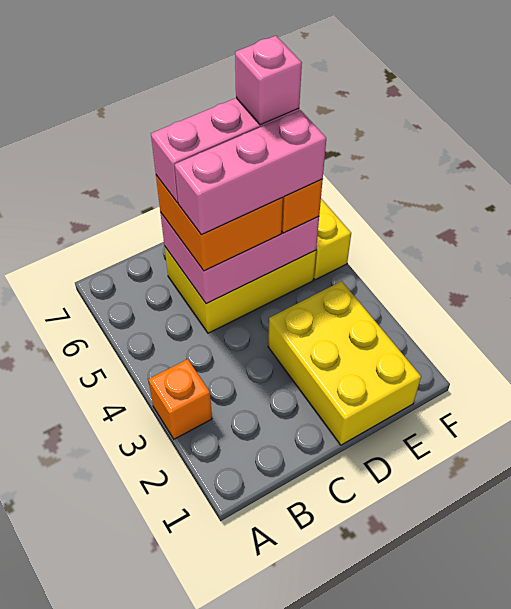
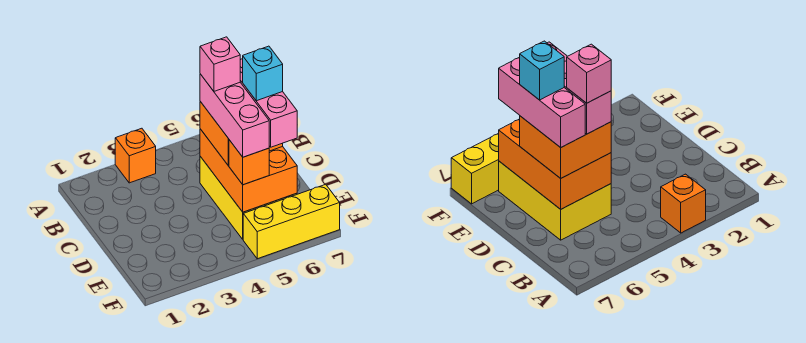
pink brick C5:E6 level 2 -> orange brick C5:E6 level 2
yellow brick D1:E3 level 1 -> none
none -> cyan brick D6 level 5
pink brick E6 level 5 -> pink brick C5 level 5

